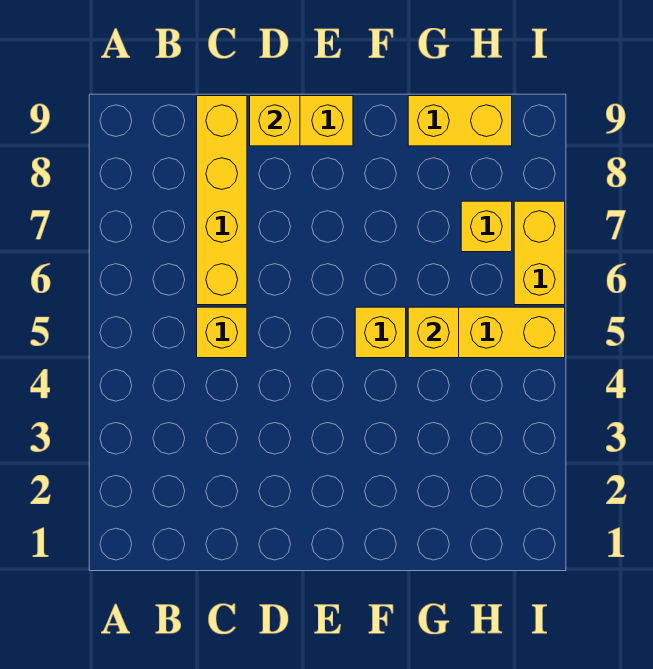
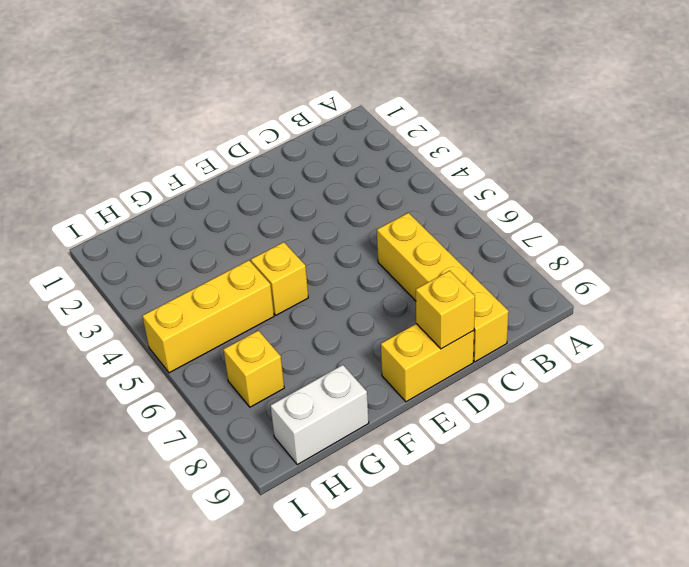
yellow brick C5 level 1 -> none
yellow brick G5 level 2 -> none
yellow brick G9:H9 level 1 -> white brick G9:H9 level 1
yellow brick I6:I7 level 1 -> none

